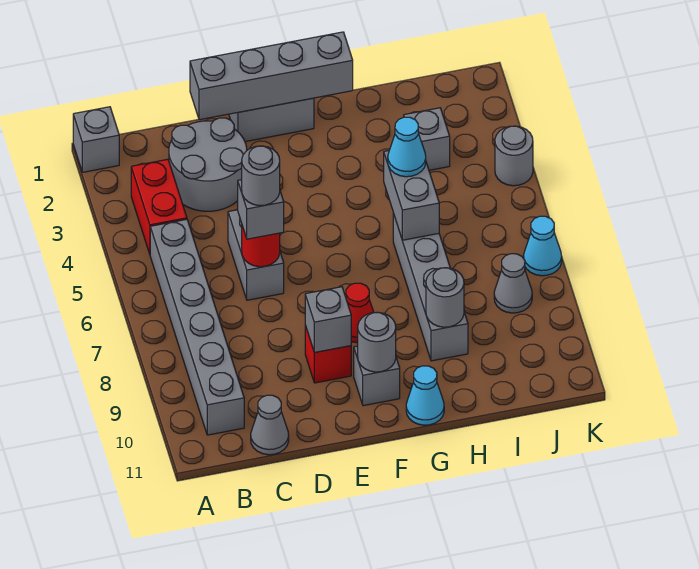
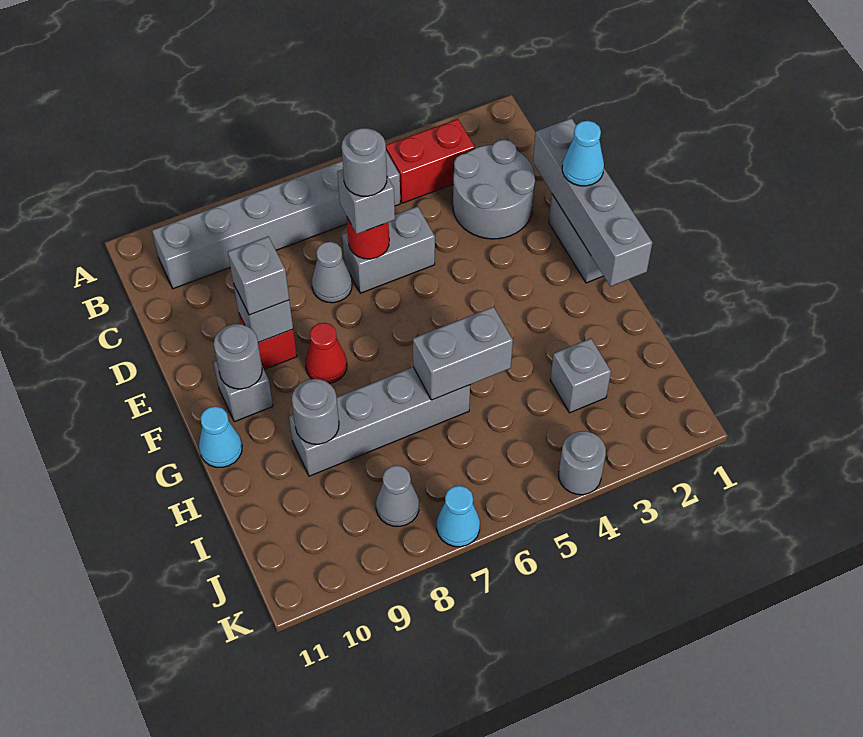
grey brick A1 level 1 -> grey brick E9 level 3
grey cone C11 level 1 -> grey cone D7 level 1
cyan cone H5 level 3 -> cyan cone E1 level 3

